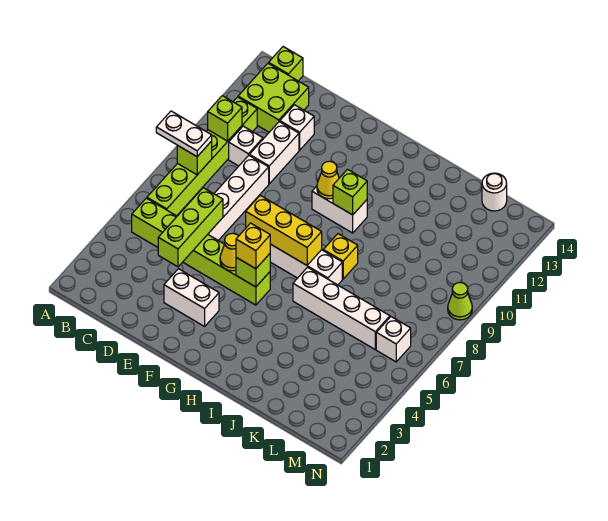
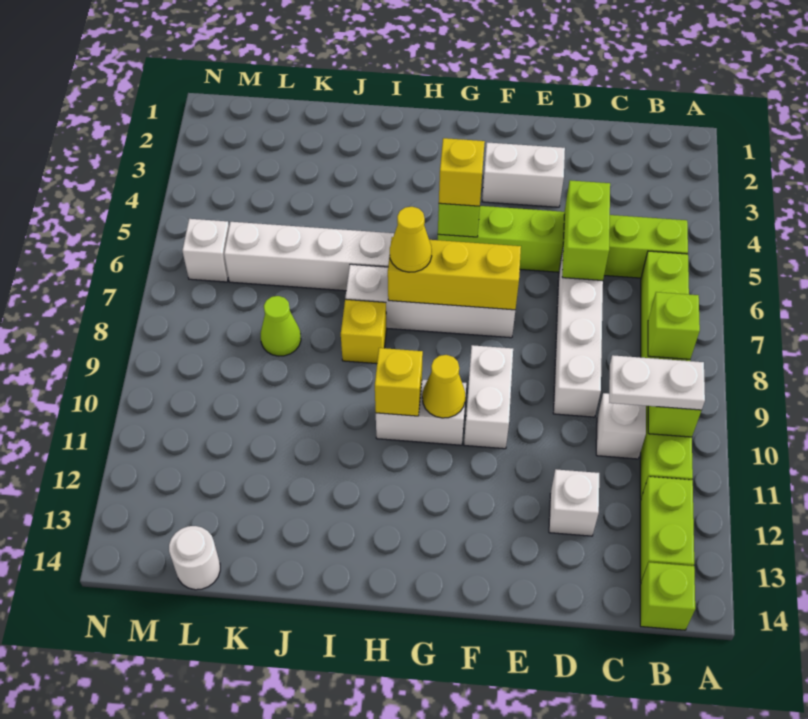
white plate A8:B8 level 3 -> white plate B10:C10 level 3
lime brick B12:C13 level 1 -> lime brick B12:B13 level 1
lime brick D4:D6 level 2 -> lime brick D5:D6 level 2
white brick D10:D11 level 1 -> white brick F9:F10 level 1
yellow cone F5 level 2 -> yellow cone H7 level 3
lime brick H10 level 2 -> yellow brick H10 level 2
lime cone N9 level 1 -> lime cone K8 level 1

